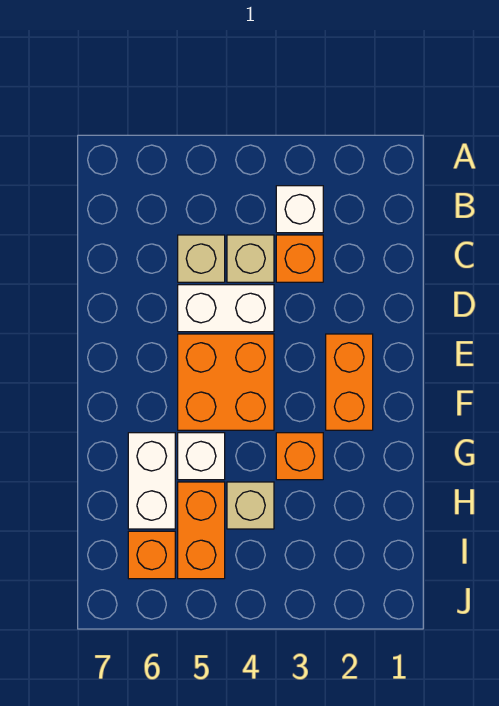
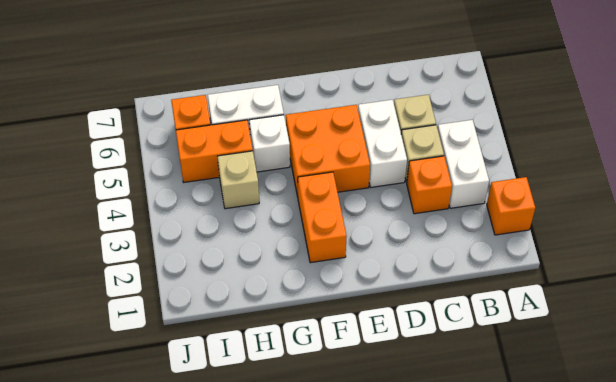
white brick B3 level 1 -> white brick B3:B4 level 1
orange brick E2:F2 level 1 -> orange brick F2:F3 level 1
orange brick G3 level 1 -> orange brick A2 level 1

